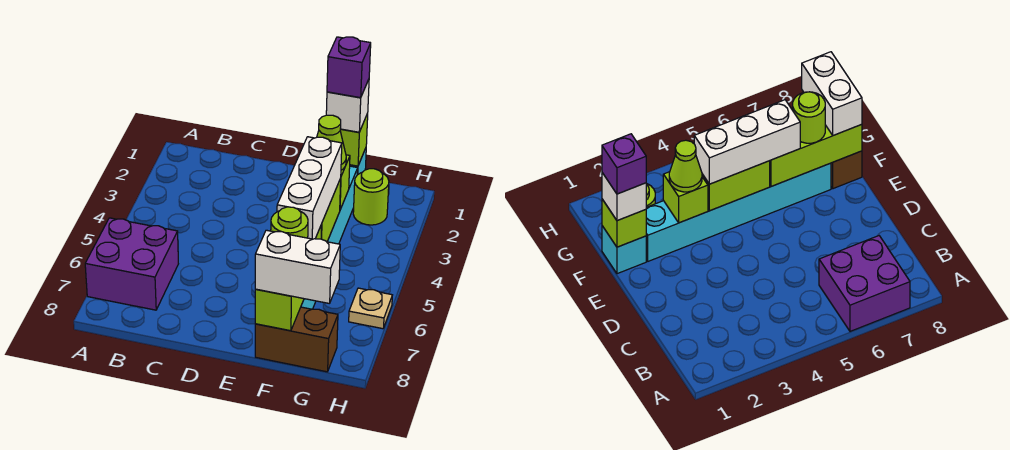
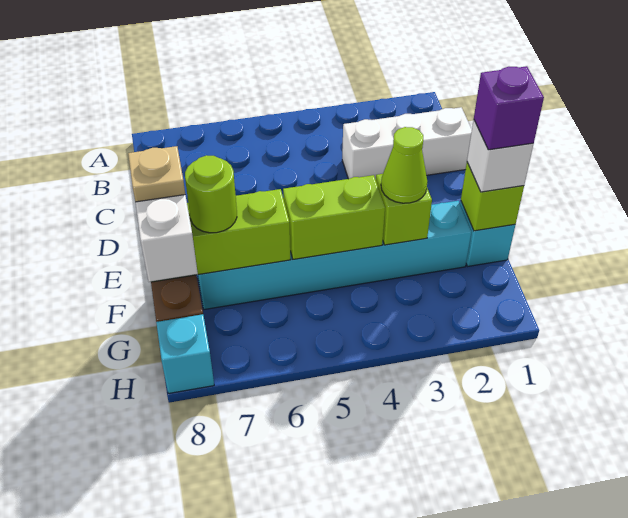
purple brick A6:B7 level 1 -> none
white brick F4:F6 level 3 -> white brick C1:C3 level 1
lime round brick G2 level 1 -> none
tan plate H6 level 1 -> tan plate F8 level 4
none -> cyan brick H8 level 1

